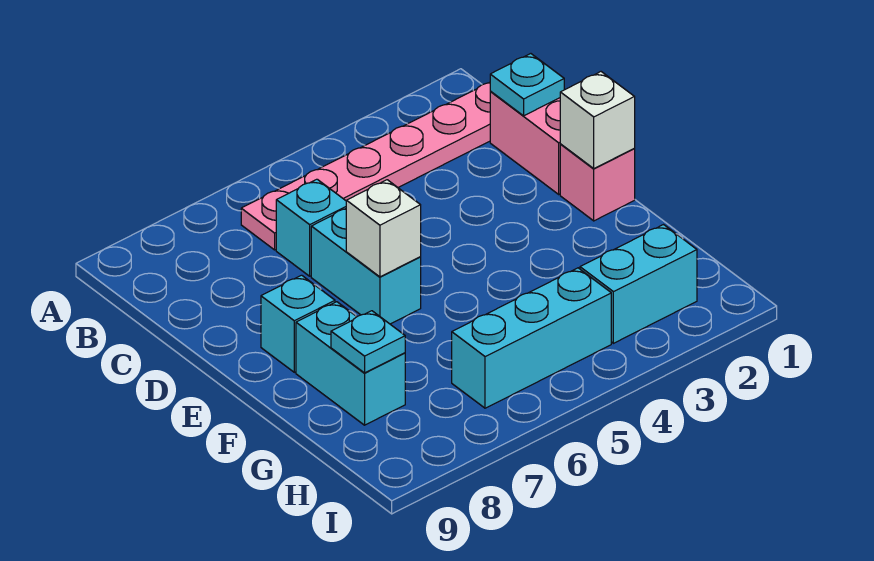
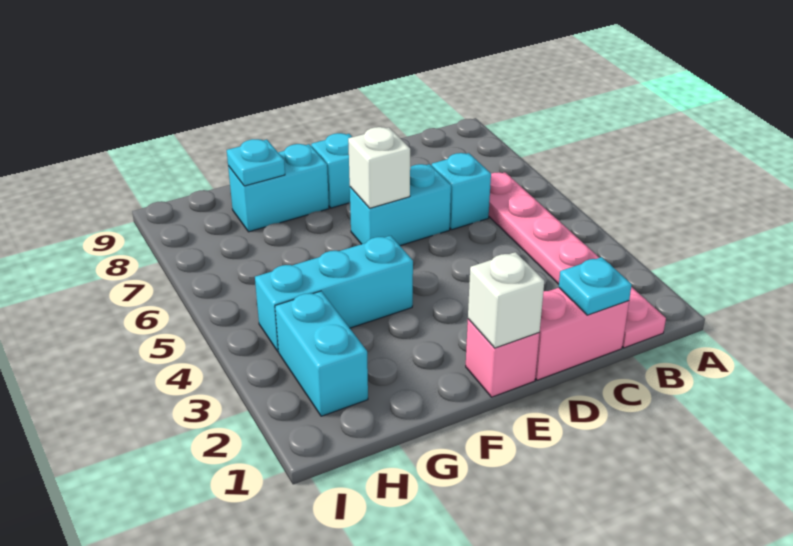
cyan brick H4:H6 level 1 -> cyan brick F4:H4 level 1

